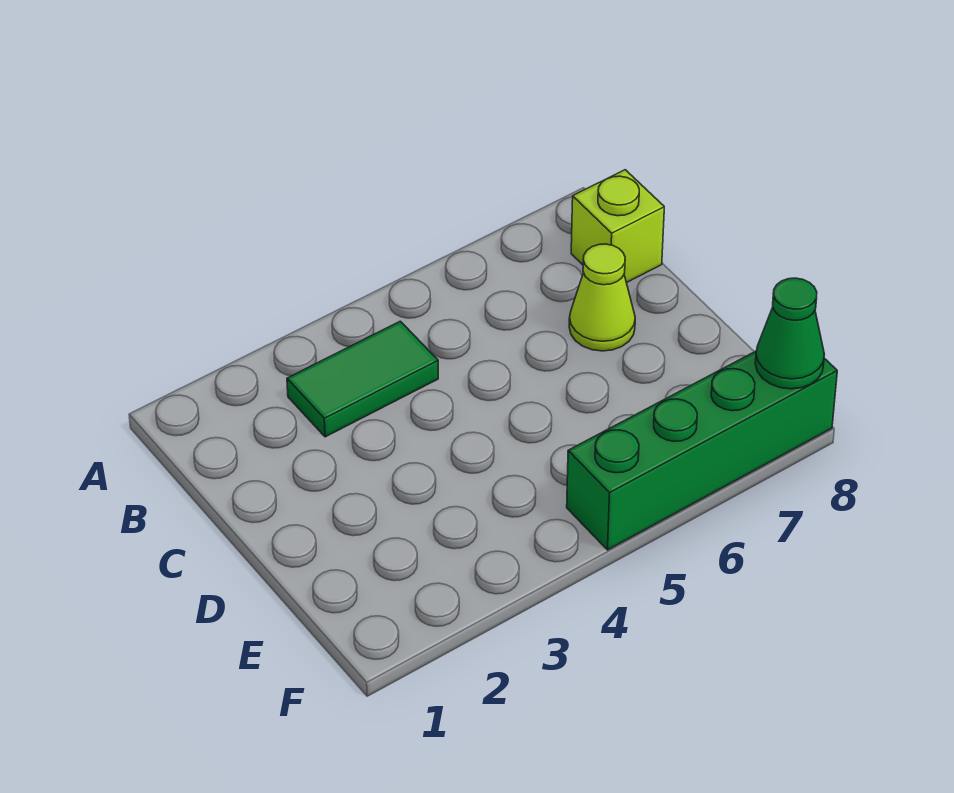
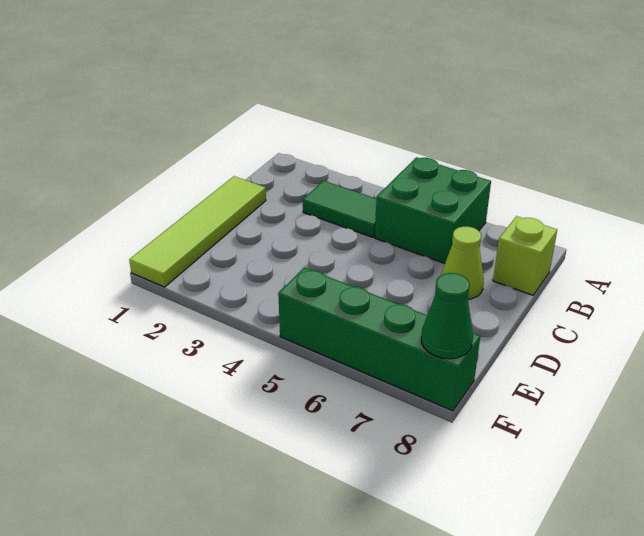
none -> green brick A5:B6 level 1
none -> lime tile C1:F1 level 1

